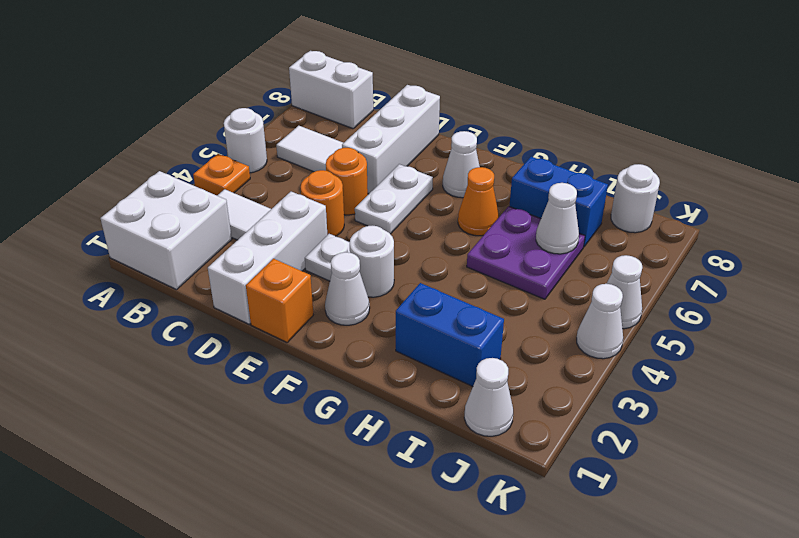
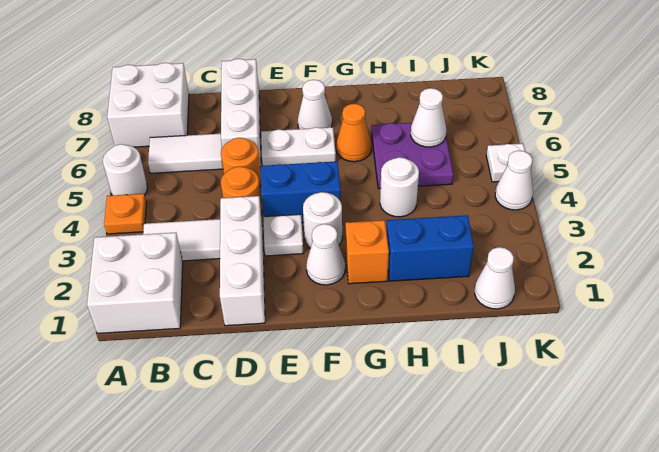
white brick A8:B8 level 1 -> white brick A7:B8 level 1
orange brick E1 level 1 -> orange brick G2 level 1
white plate E5:E6 level 1 -> white plate E6:F6 level 1
blue brick H7:I7 level 1 -> blue brick E4:F4 level 1
white round brick J8 level 1 -> white round brick H4 level 1
white cone K5 level 1 -> white plate K5 level 1

